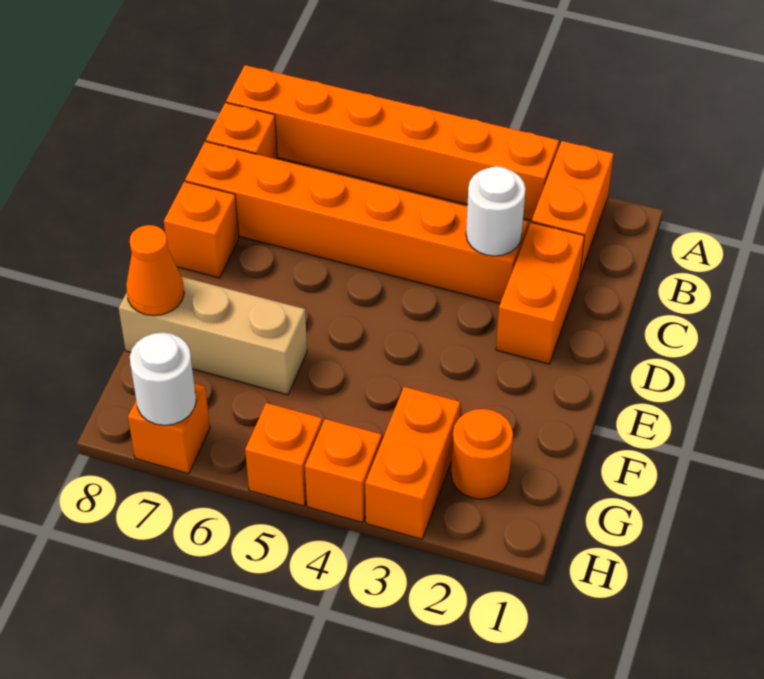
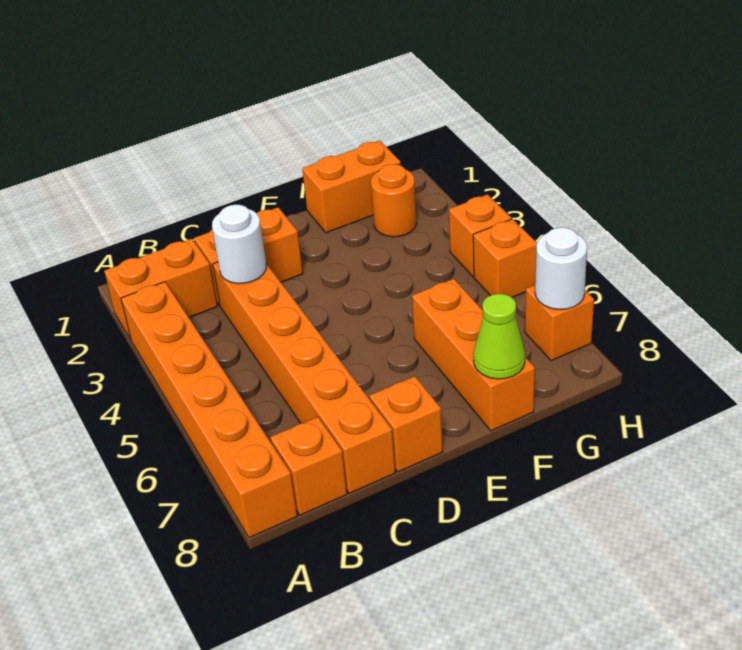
tan brick F6:F8 level 1 -> orange brick F6:F8 level 1
orange cone F8 level 2 -> lime cone F8 level 2
orange brick G3:H3 level 1 -> orange brick F1:G1 level 1

